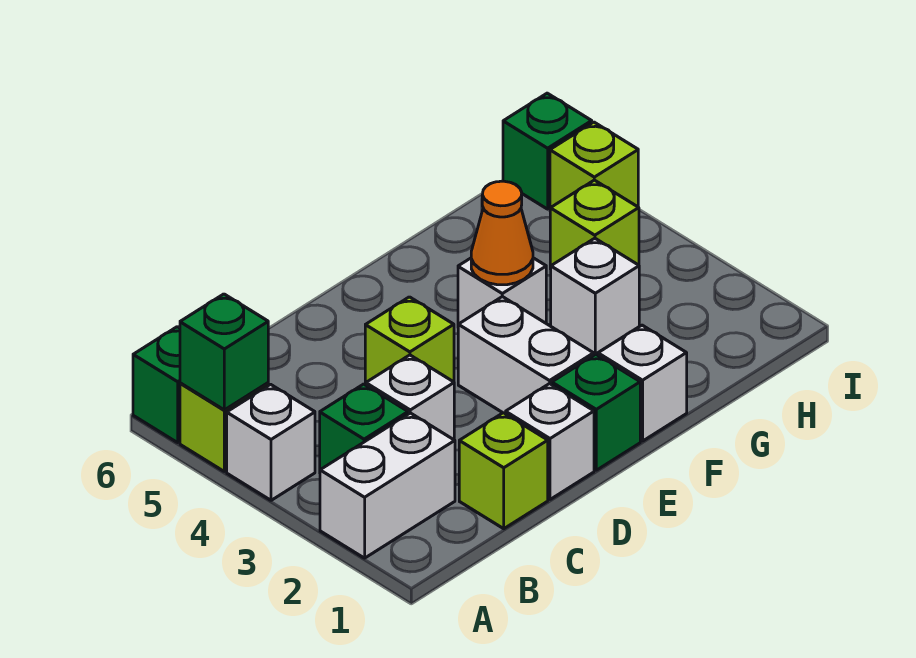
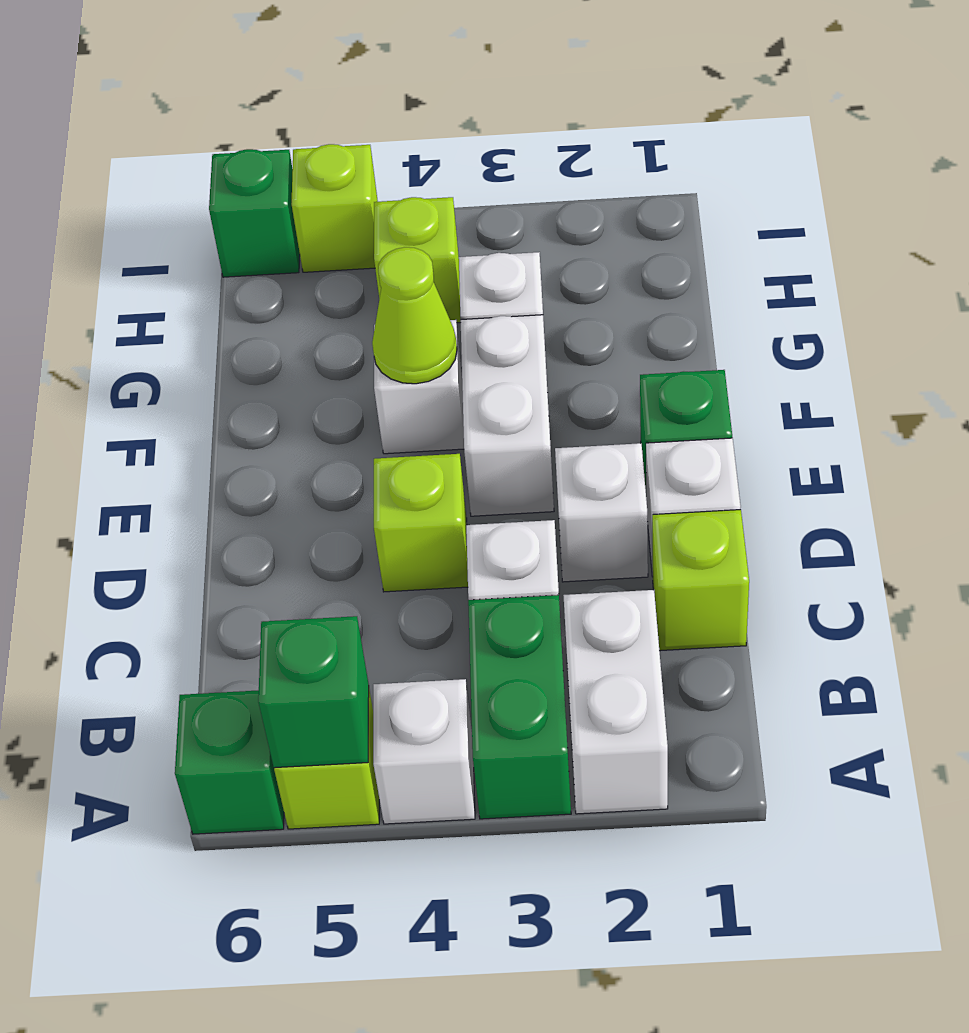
green brick B3 level 1 -> green brick A3:B3 level 1
white brick E2:E3 level 1 -> white brick E3:F3 level 1
white brick F1 level 1 -> white brick D2 level 1
orange cone F4 level 2 -> lime cone F4 level 2

